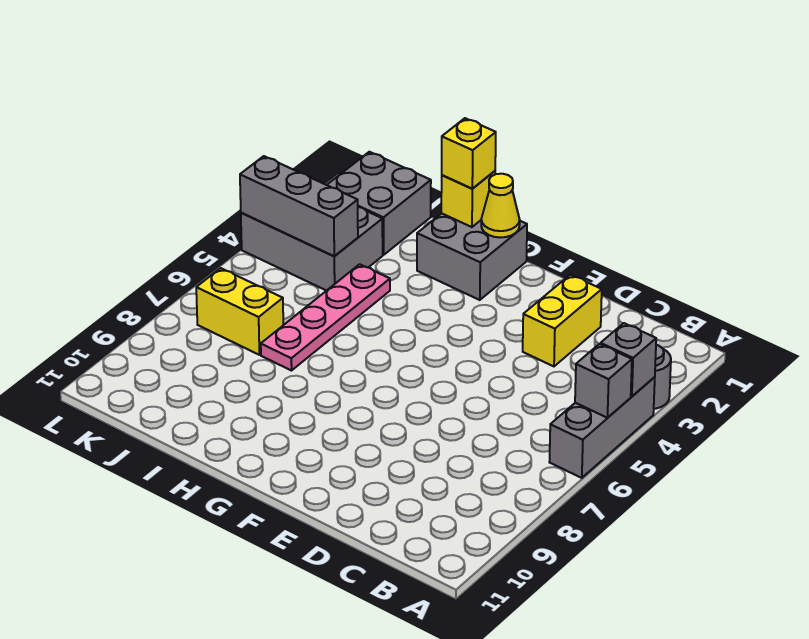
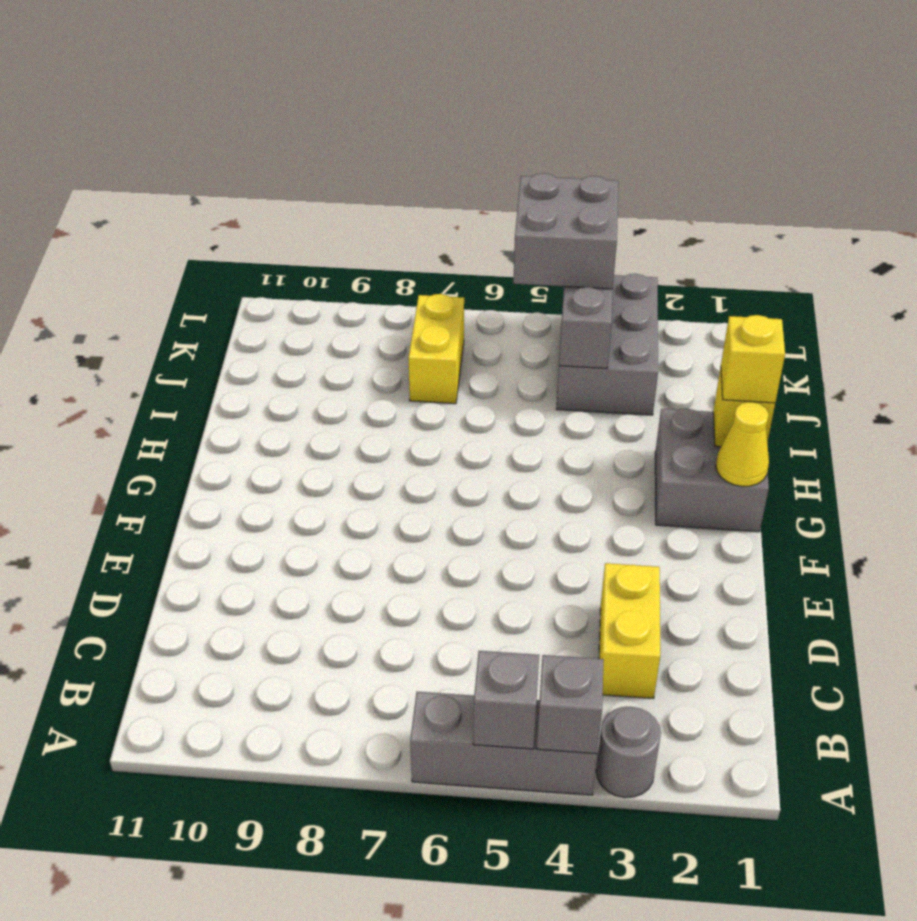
yellow brick D2:D3 level 1 -> yellow brick C3:D3 level 1
pink plate I4:I7 level 1 -> none
grey brick J1:K2 level 1 -> grey brick K4:L5 level 3

